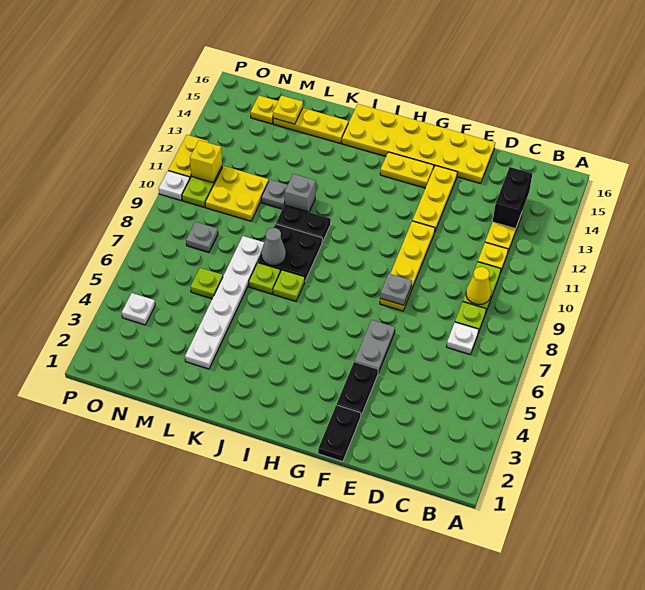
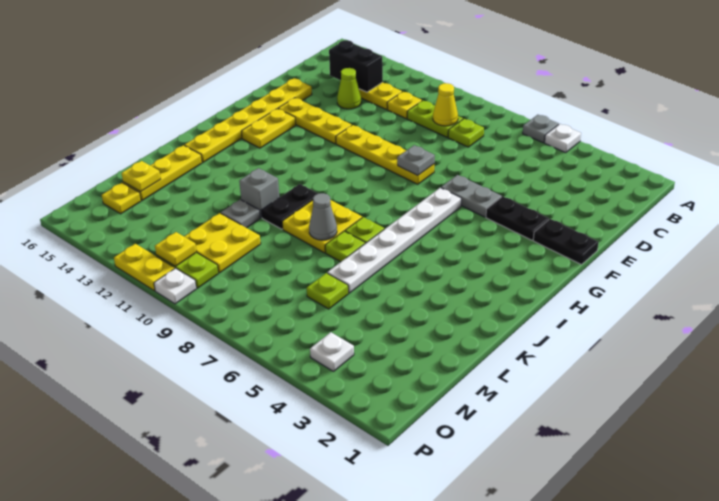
white plate C7 level 1 -> white plate A5 level 1
none -> lime cone D13 level 1
yellow plate E15:J16 level 1 -> yellow plate E15:J15 level 1
black plate J8:K9 level 1 -> yellow plate J8:K9 level 1
white plate L3:L8 level 1 -> white plate G6:L6 level 1
grey plate N8 level 1 -> grey plate A6 level 1
yellow brick O11 level 2 -> yellow plate O11 level 2

